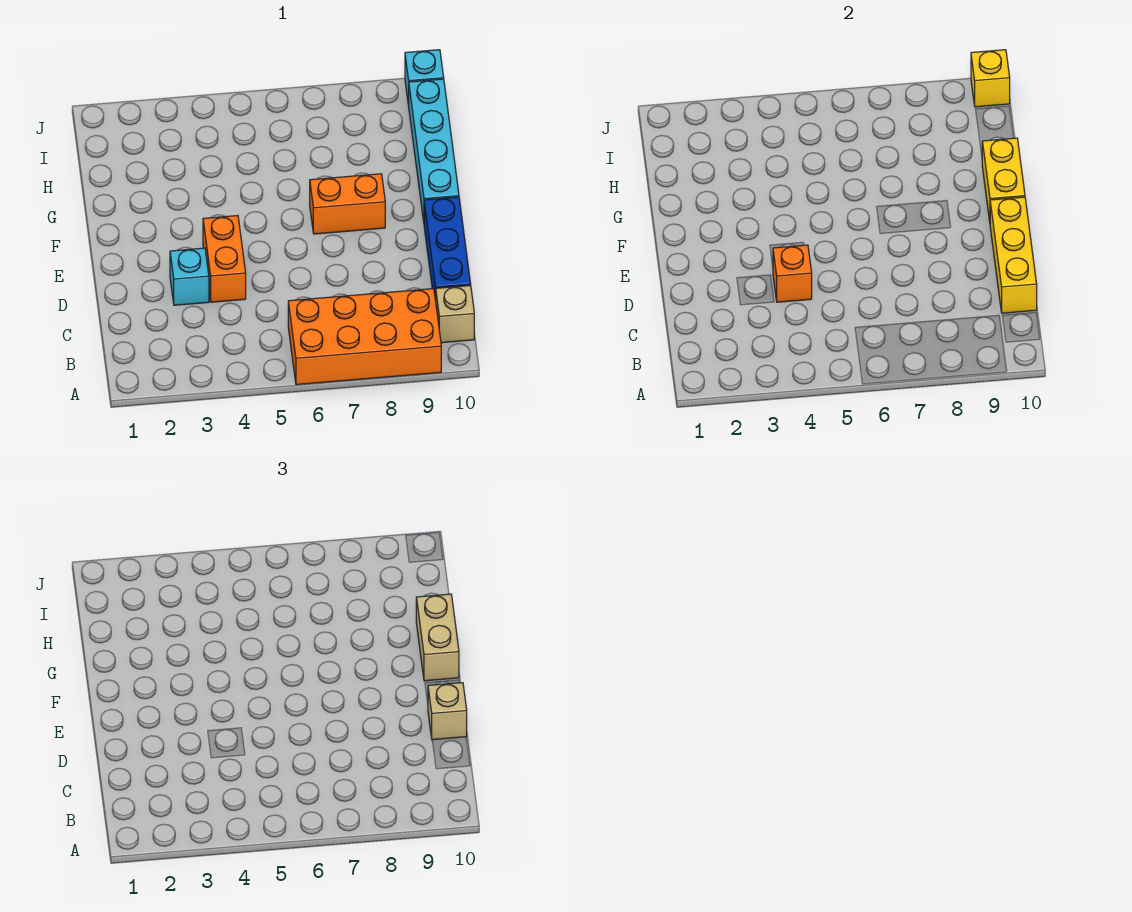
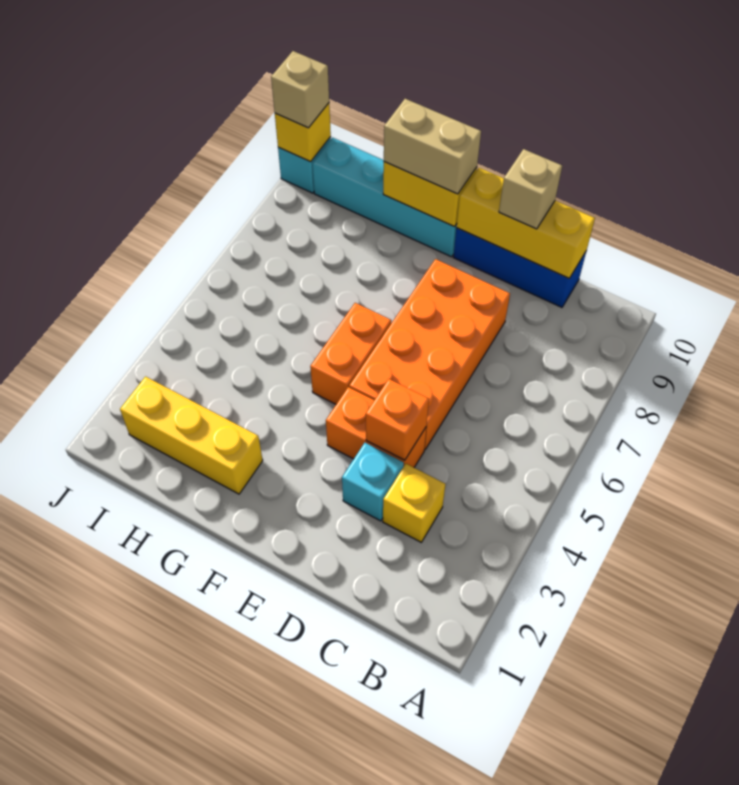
orange brick A6:B9 level 1 -> orange brick D5:E8 level 1
tan brick B10 level 1 -> tan brick J10 level 3
none -> yellow brick C3 level 1
orange brick F7:F8 level 1 -> orange brick F5:F6 level 1
none -> yellow brick G2:I2 level 1

